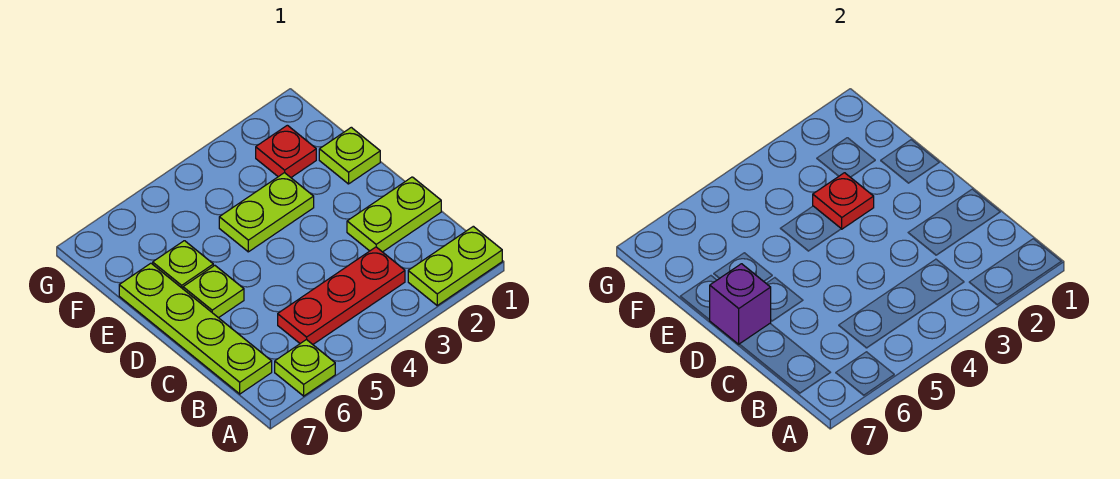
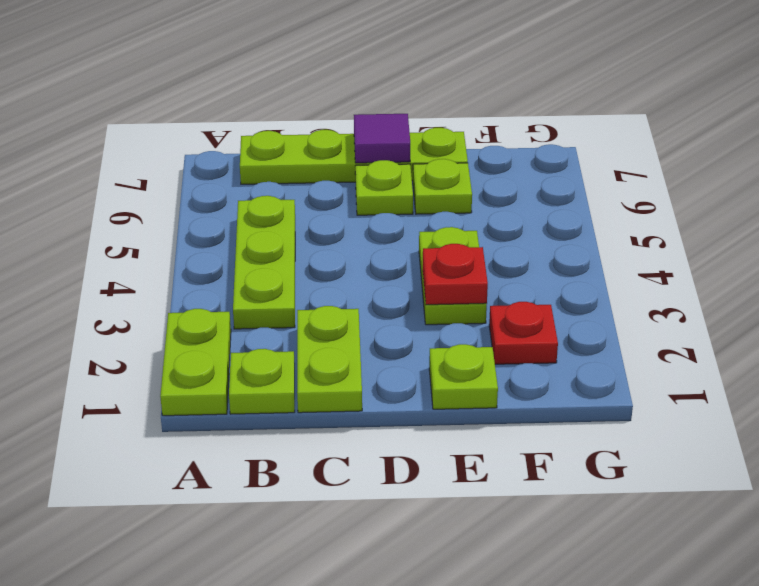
lime plate A6 level 1 -> lime plate B1 level 1
red plate B3:B5 level 1 -> lime plate B3:B5 level 1
purple brick D7 level 2 -> purple tile D7 level 2

